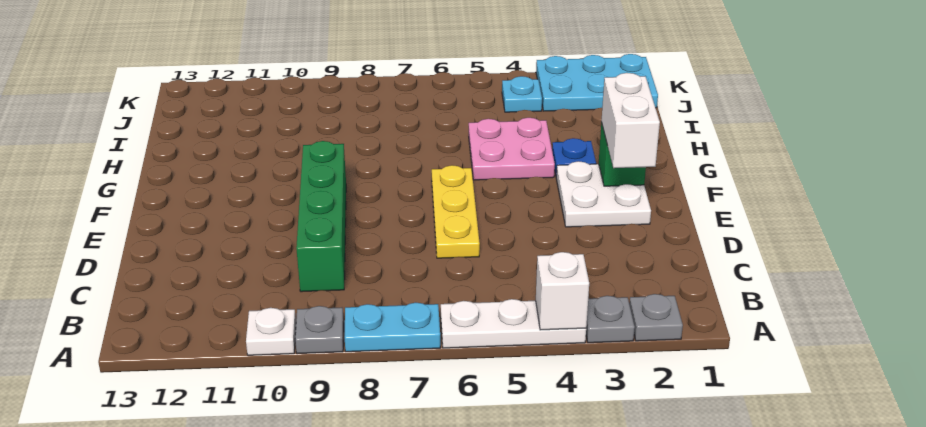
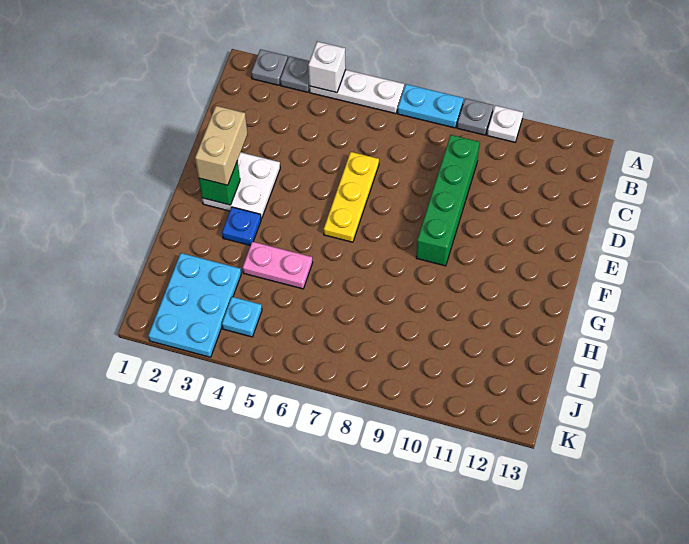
white brick E2:F2 level 3 -> tan brick E2:F2 level 3
pink plate G4:H5 level 1 -> pink plate H4:H5 level 1
cyan plate J1:K3 level 1 -> cyan plate I2:K3 level 1

